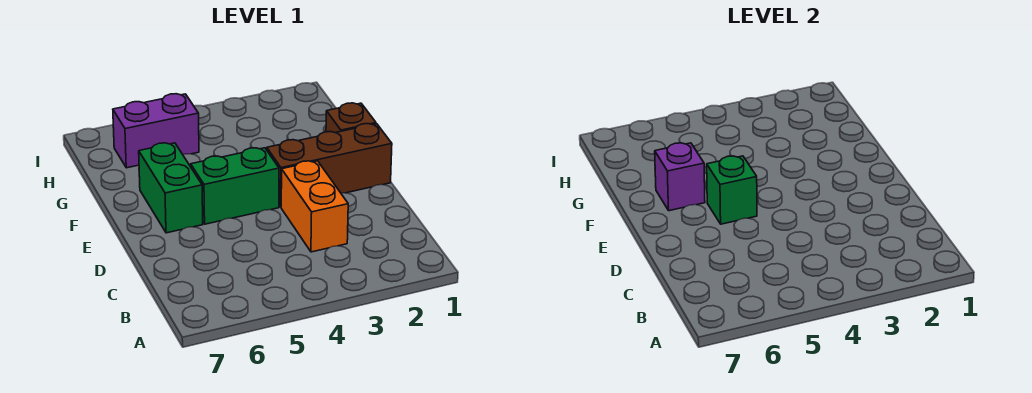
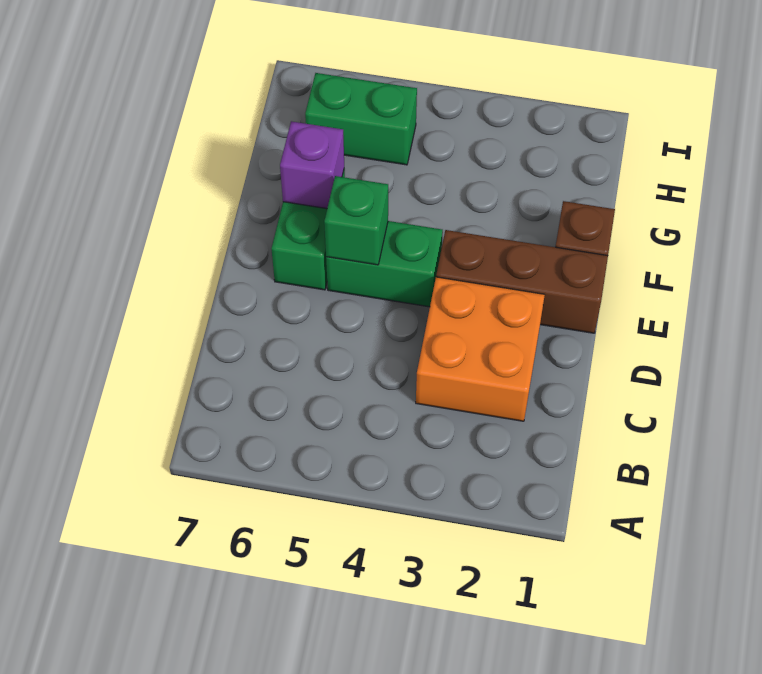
orange brick C3:D3 level 1 -> orange brick C2:D3 level 1
purple brick H5:H6 level 1 -> green brick H5:H6 level 1

